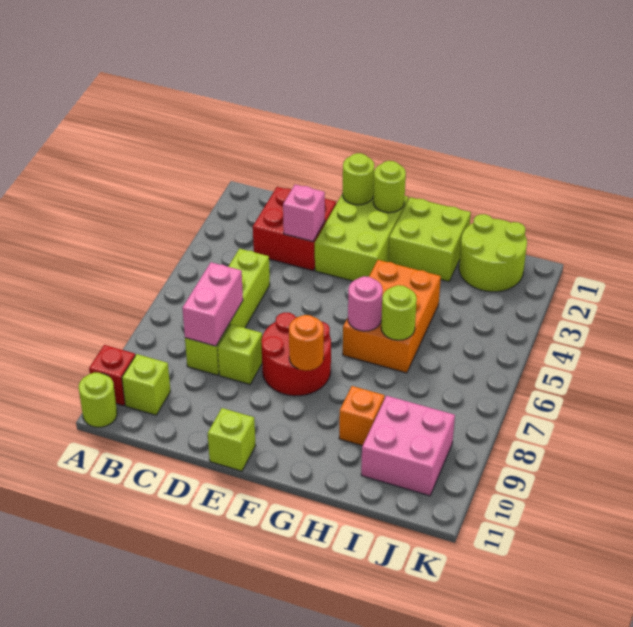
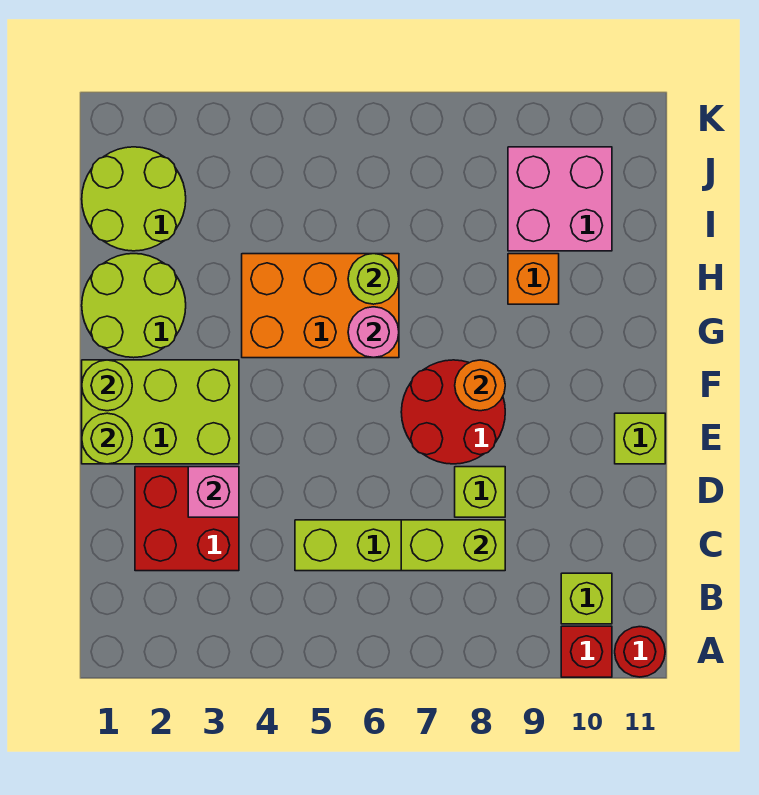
lime round brick A11 level 1 -> red round brick A11 level 1
pink brick C7:C8 level 2 -> lime brick C7:C8 level 2
lime brick G1:H2 level 1 -> lime round brick G1:H2 level 1

